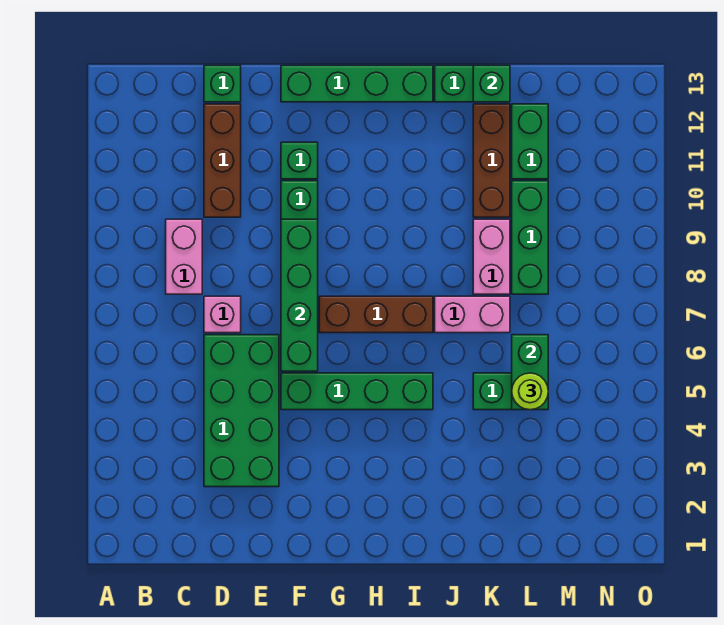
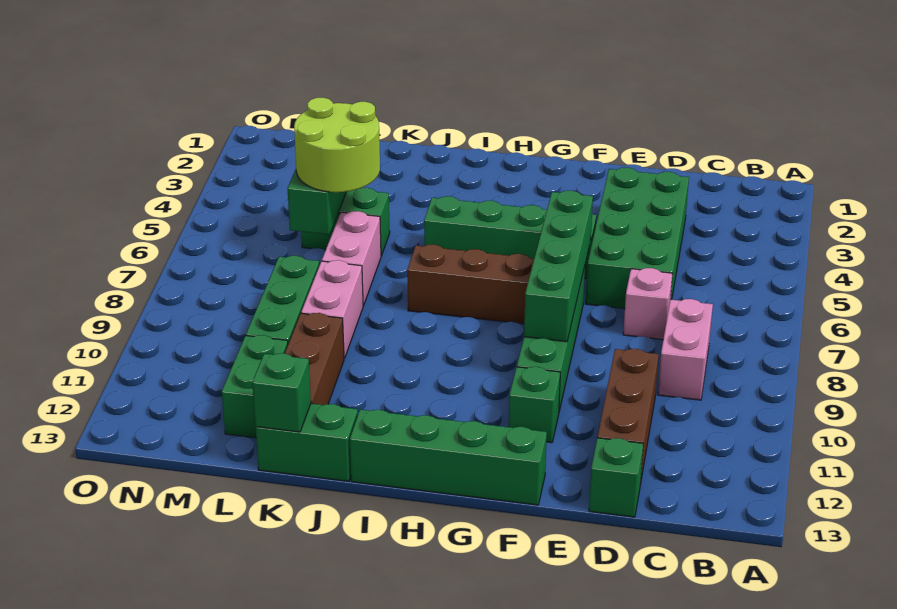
pink brick J7:K7 level 1 -> pink brick K6:K7 level 1
lime round brick L5 level 3 -> lime round brick K5:L6 level 3

